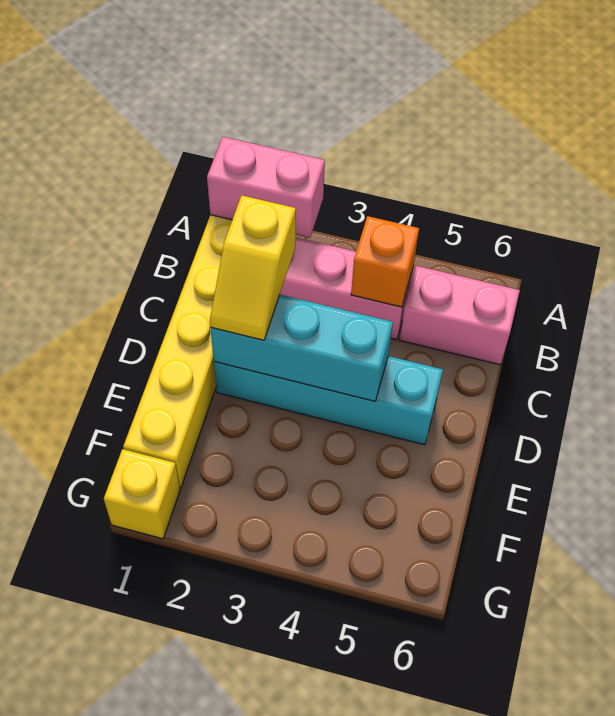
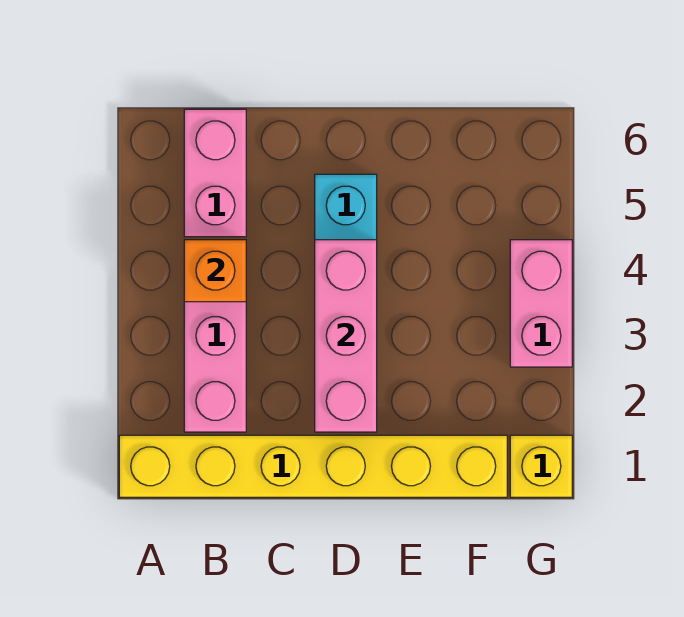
pink brick A1:A2 level 2 -> pink brick G3:G4 level 1
yellow slope C2:D2 level 3 top C -> none
cyan brick D2:D4 level 2 -> pink brick D2:D4 level 2

